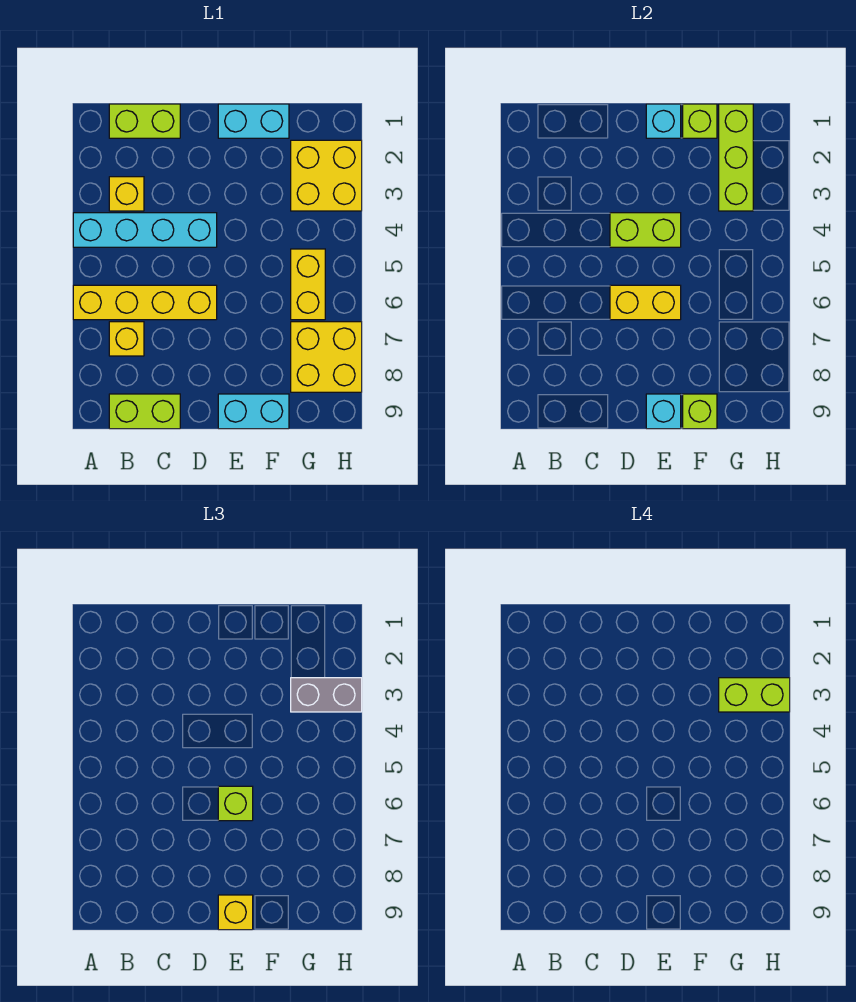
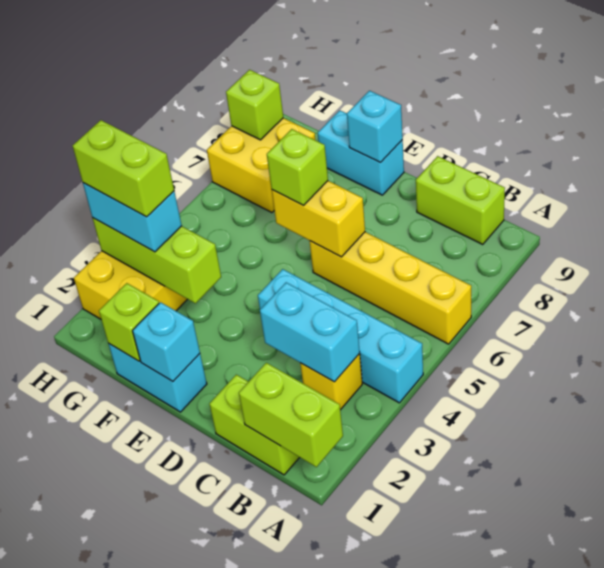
none -> cyan brick B3:C3 level 2
yellow brick B7 level 1 -> none
lime brick D4:E4 level 2 -> lime brick A1:B1 level 2
yellow brick E9 level 3 -> none
lime brick F9 level 2 -> lime brick H8 level 2
lime brick G1:G3 level 2 -> lime brick F3:H3 level 2
grey brick G3:H3 level 3 -> cyan brick G3:H3 level 3
yellow brick G5:G6 level 1 -> none

